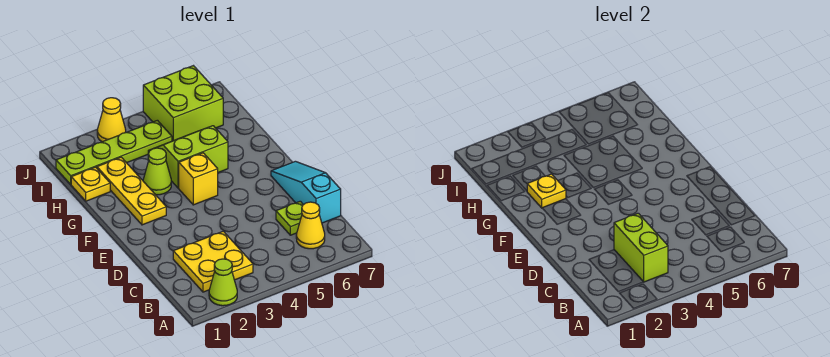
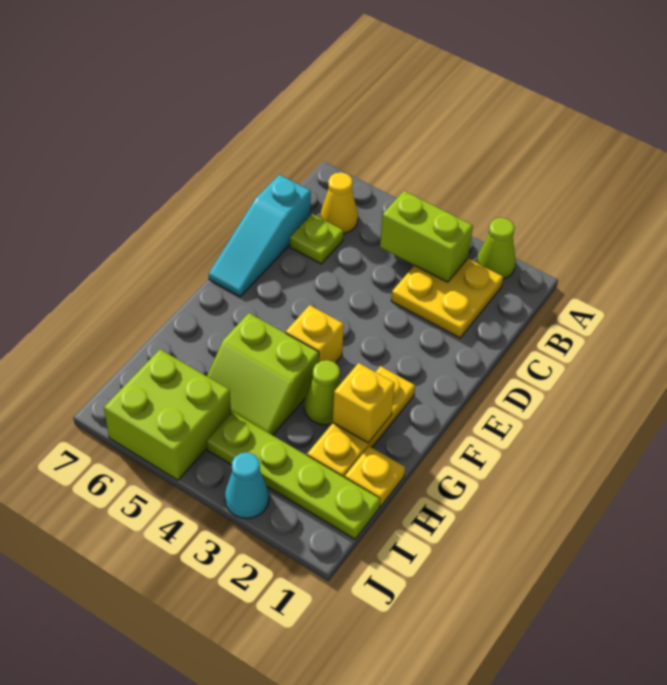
lime brick B3:C3 level 2 -> lime brick B3:B4 level 2
yellow plate G2 level 2 -> yellow brick G2 level 2
yellow cone J3 level 1 -> cyan cone J3 level 1

